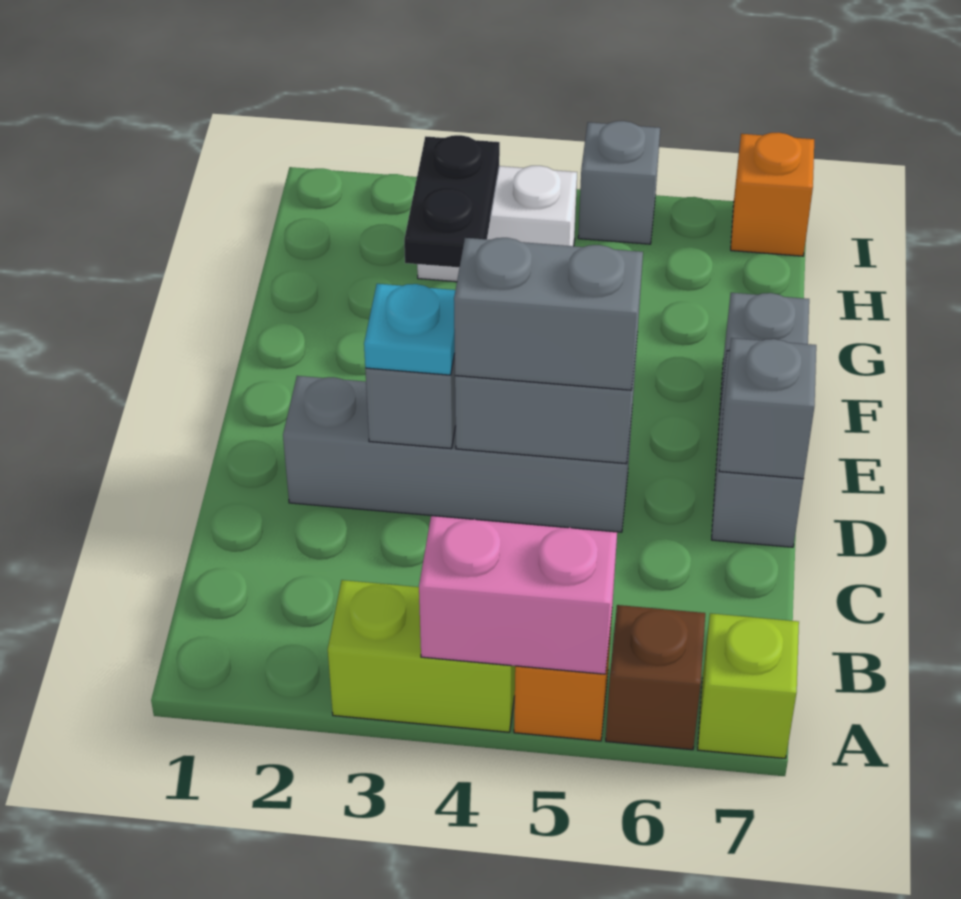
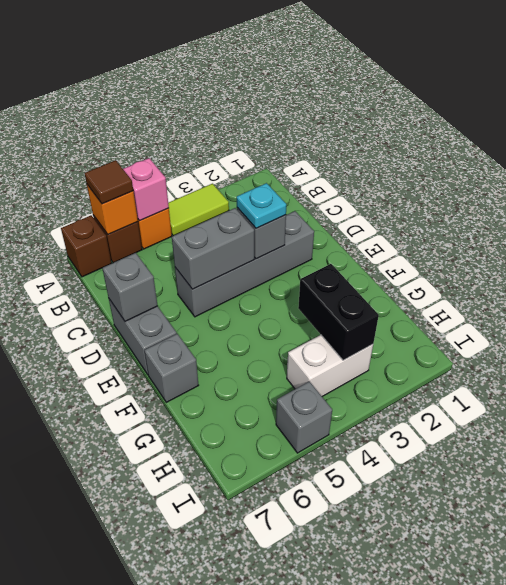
lime brick A3:A4 level 1 -> lime tile A3:A4 level 1
pink brick A4:A5 level 2 -> pink brick A5 level 2
none -> brown tile A6 level 3
lime brick A7 level 1 -> brown brick A7 level 1
grey brick D4:D5 level 3 -> none
black plate G3:H3 level 2 -> black brick G3:H3 level 2
orange brick I7 level 1 -> orange brick A6 level 2

